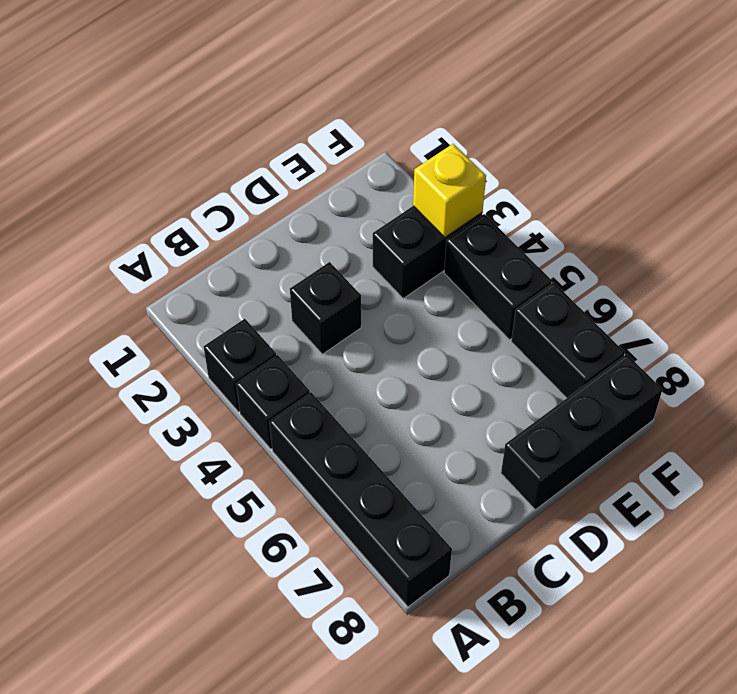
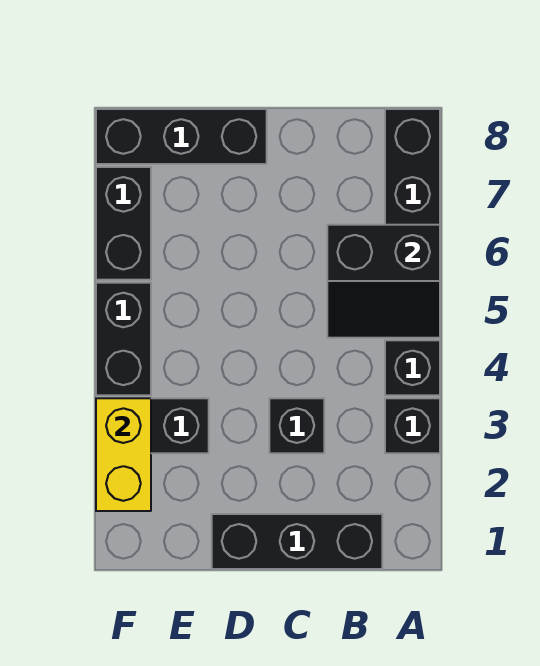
none -> black slope A5:B6 level 2 top 6
none -> black brick B1:D1 level 1
yellow brick F3 level 2 -> yellow brick F2:F3 level 2

